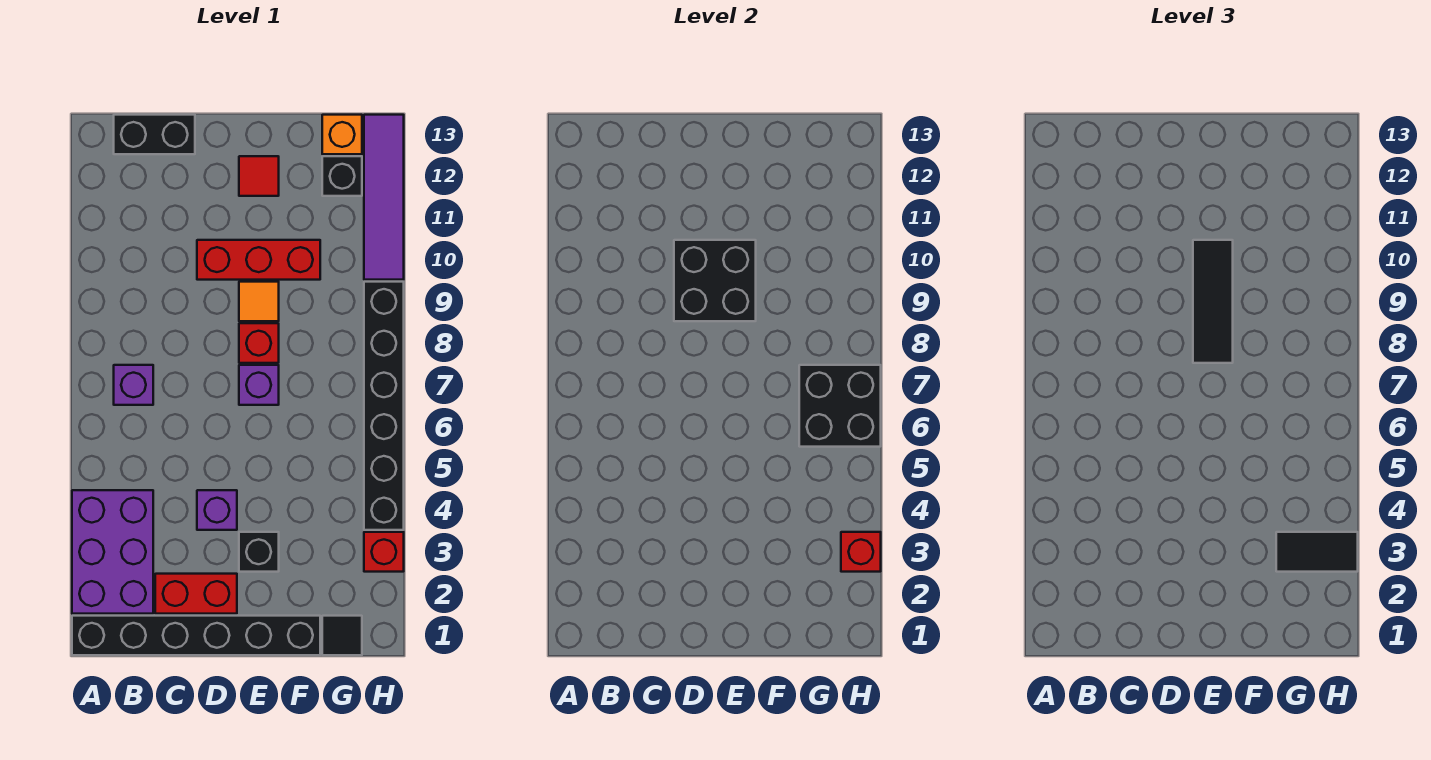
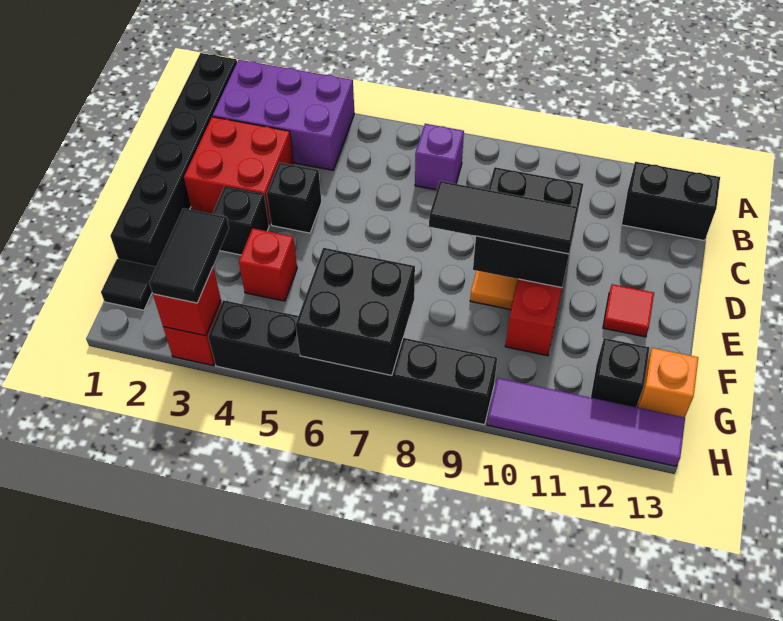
black brick B13:C13 level 1 -> black brick B12:B13 level 1
red brick C2:D2 level 1 -> red brick C2:D3 level 1
purple brick D4 level 1 -> black brick D4 level 1
purple brick E7 level 1 -> none
red brick E8 level 1 -> red brick F4 level 1

